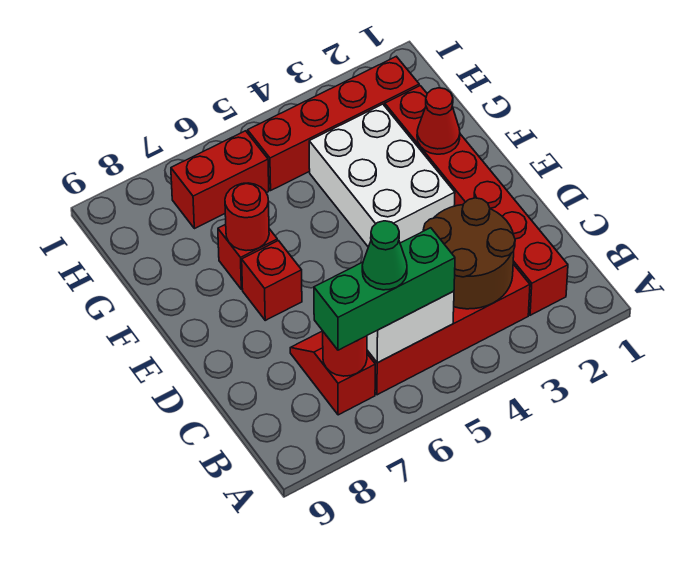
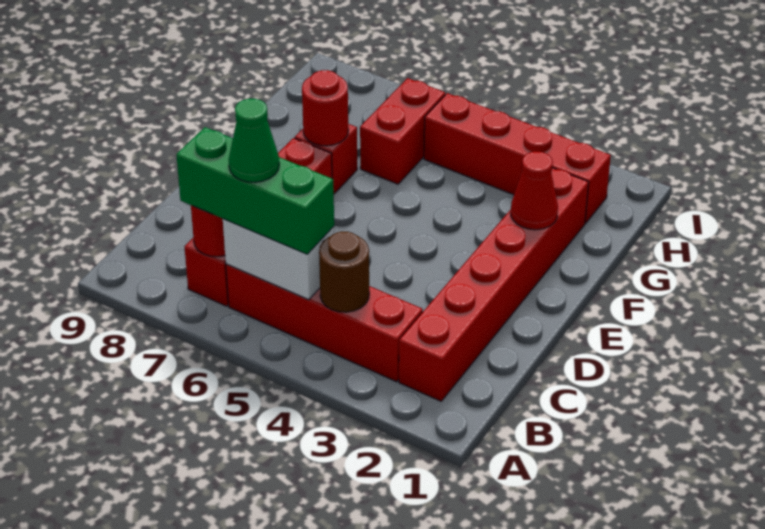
brown round brick B3:C4 level 2 -> brown round brick B4 level 2
white brick E3:G4 level 1 -> none
red brick H6:H7 level 1 -> red brick G6:H6 level 1

